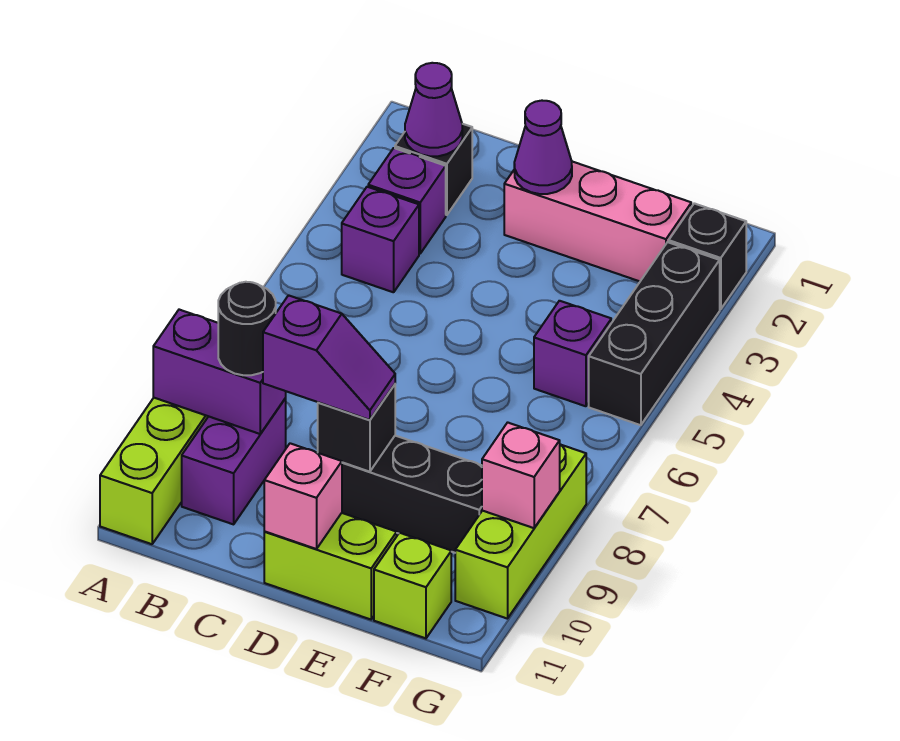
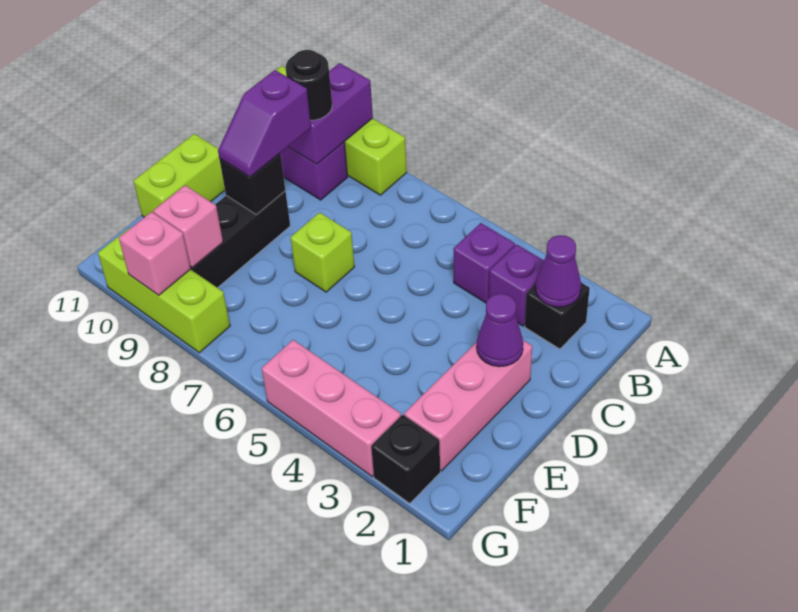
pink brick D11 level 2 -> pink brick F9 level 2
purple brick F5 level 1 -> none
lime brick F11 level 1 -> lime brick D7 level 1
black brick G3:G5 level 1 -> pink brick G3:G5 level 1

